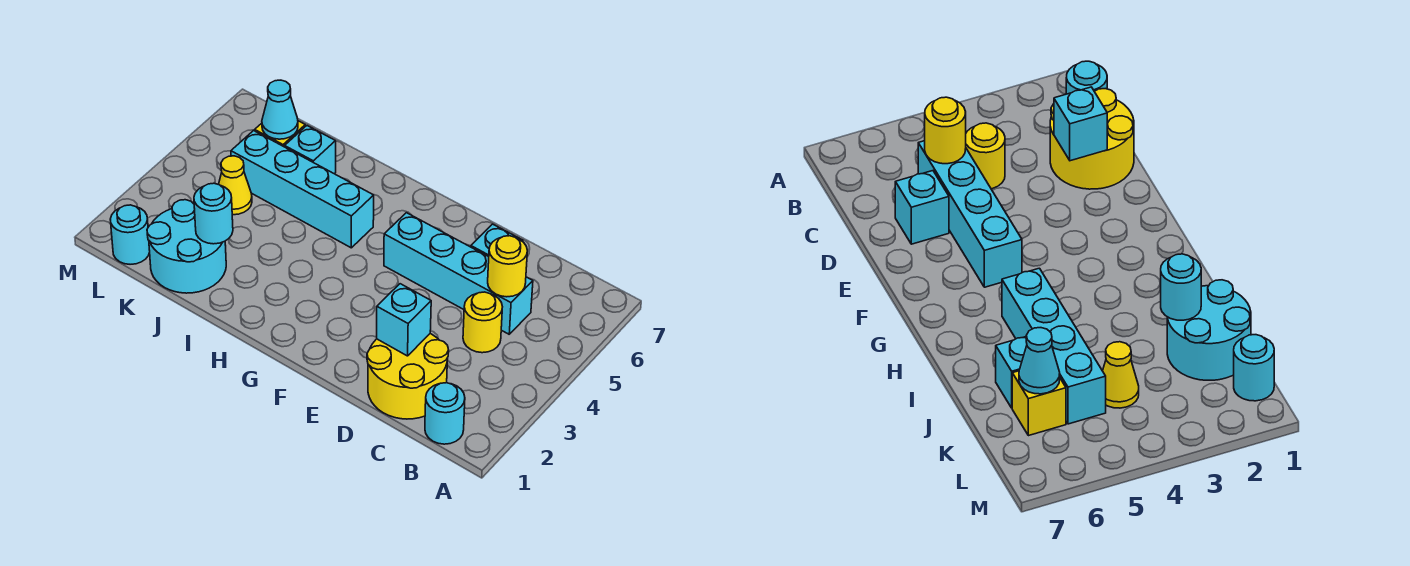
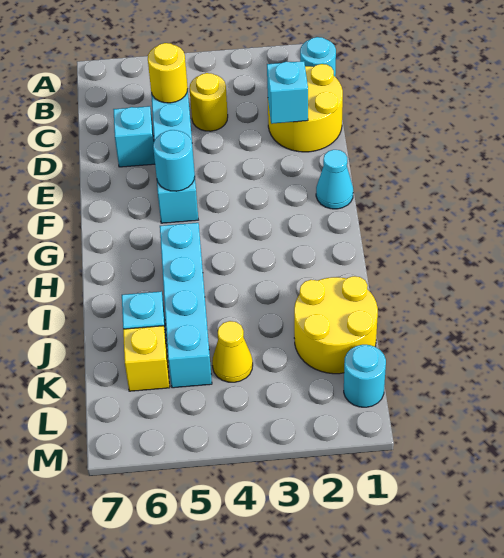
cyan round brick J1:K2 level 1 -> yellow round brick J1:K2 level 1
cyan round brick J2 level 2 -> cyan round brick F5 level 2
cyan cone K6 level 2 -> cyan cone F1 level 1

